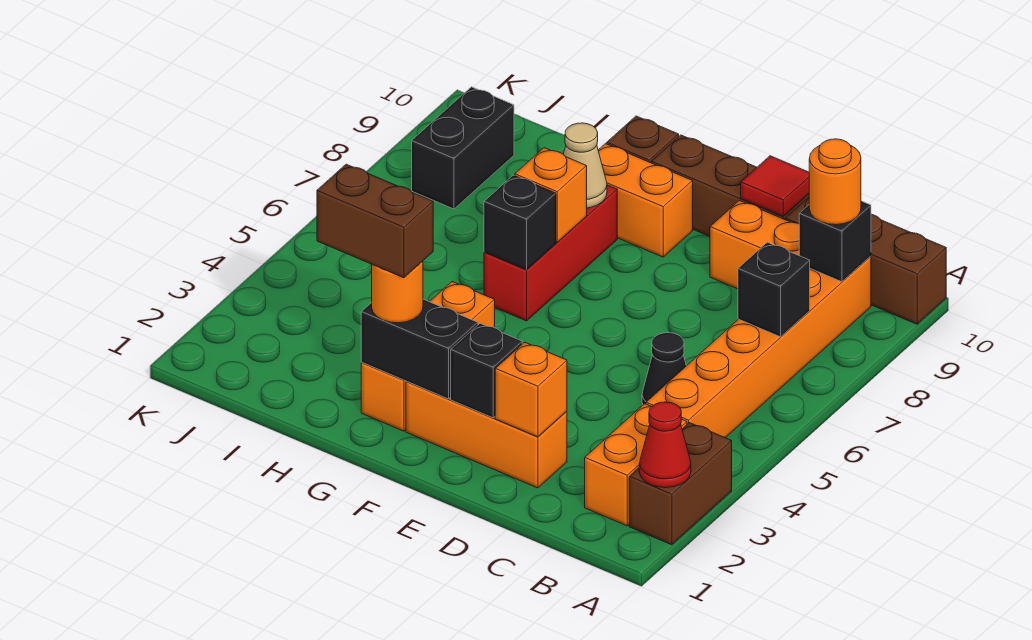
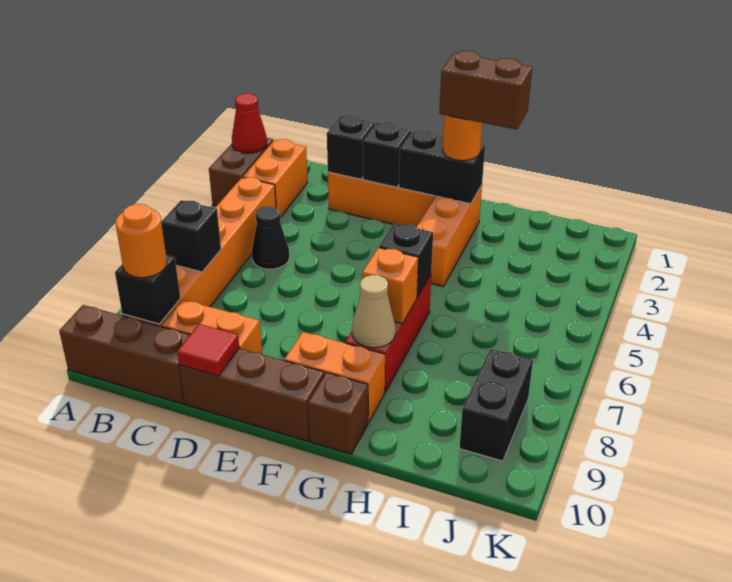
orange brick D2 level 2 -> black brick D2 level 2

